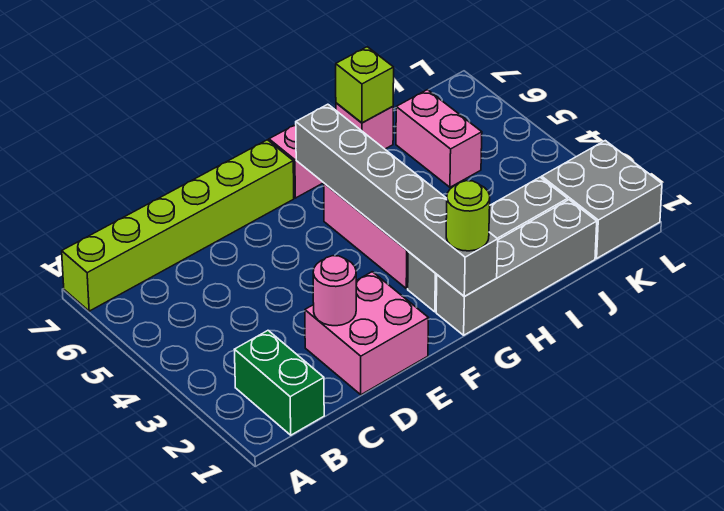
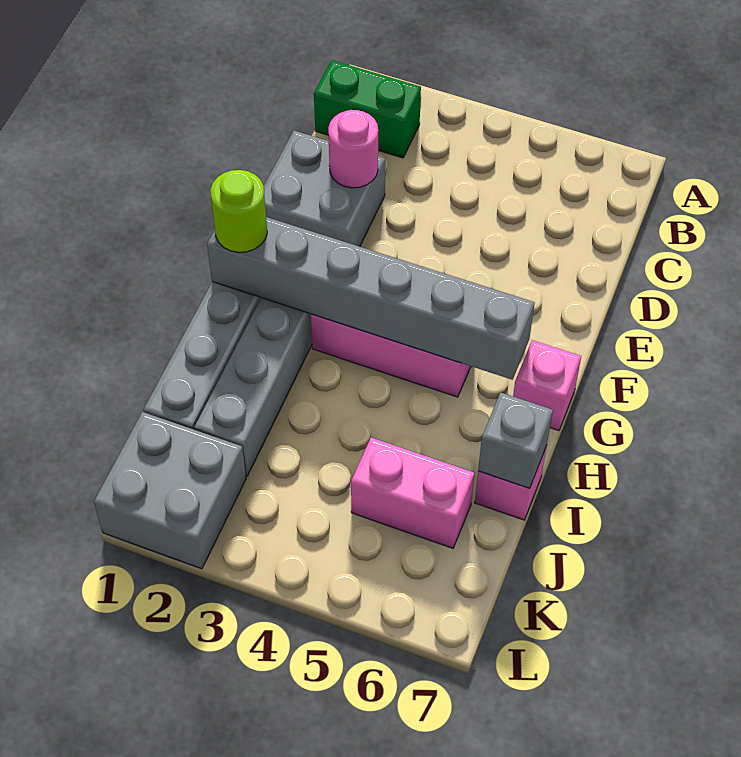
lime brick A7:F7 level 1 -> none
pink brick D1:E2 level 1 -> grey brick D1:E2 level 1
lime brick I7 level 2 -> grey brick I7 level 2

